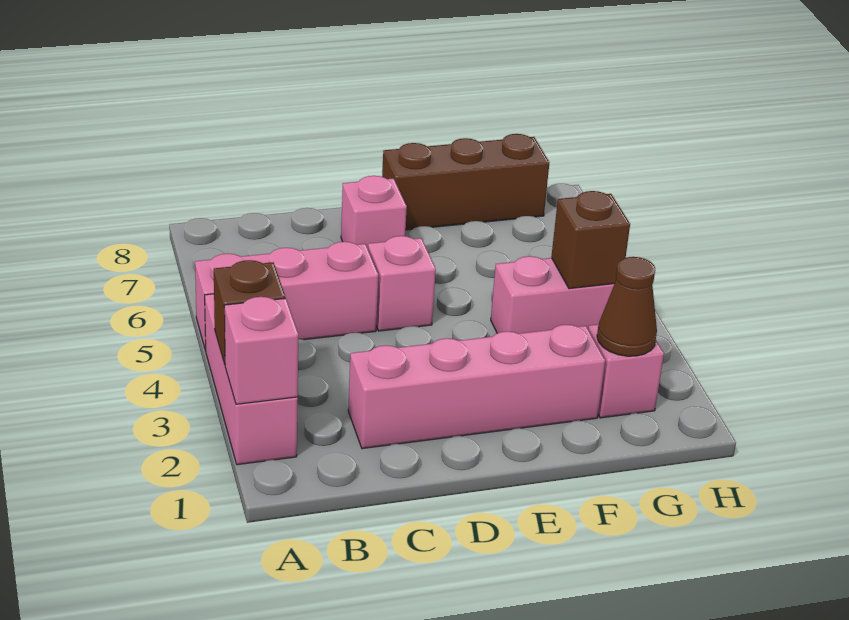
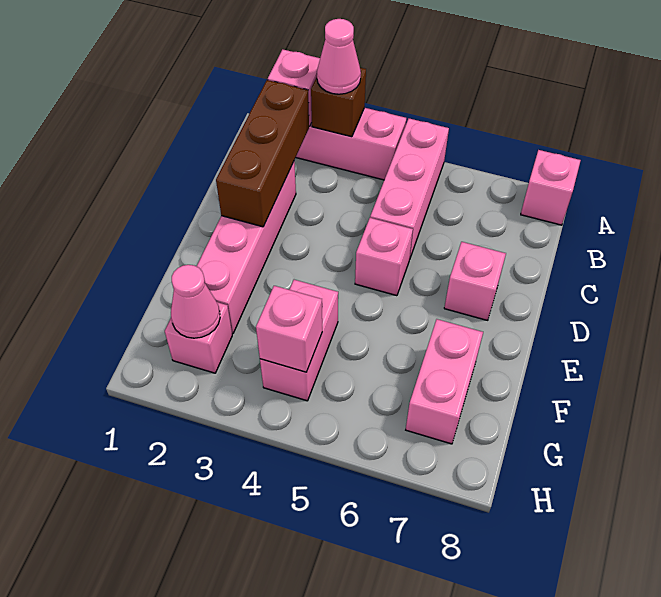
none -> pink cone A3 level 3
none -> pink brick A8 level 1
brown brick E8:G8 level 1 -> brown brick B2:D2 level 2
none -> pink brick F7:G7 level 1
brown cone G2 level 2 -> pink cone G2 level 2
brown brick G4 level 2 -> pink brick G4 level 2

